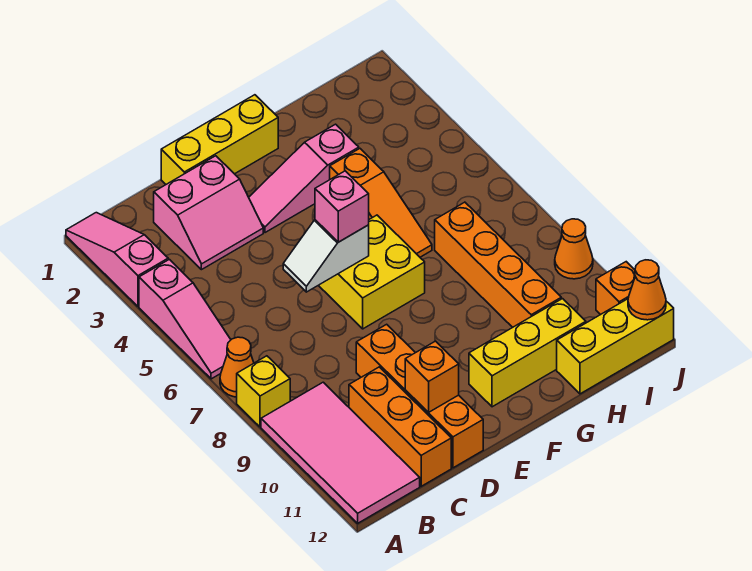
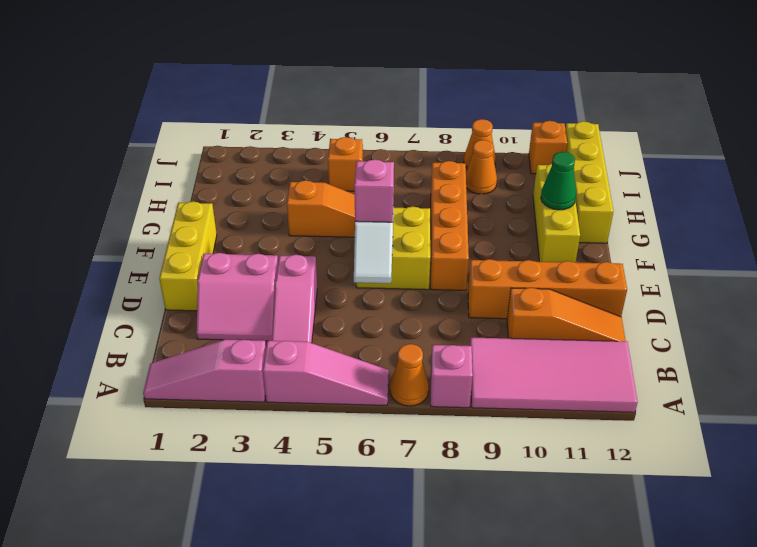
yellow brick A8 level 1 -> pink brick A8 level 1
pink slope C2:D3 level 1 top 2 -> pink slope C2:D3 level 1 top D
orange brick C10:C12 level 1 -> orange slope C10:C12 level 1 top 10
orange brick D11 level 2 -> orange brick I5 level 1
pink slope E3:G3 level 1 top G -> pink slope B4:D4 level 1 top D
none -> green cone G11 level 2
orange brick H7:H10 level 1 -> orange brick E8:H8 level 1
yellow brick H12:J12 level 1 -> yellow brick G12:J12 level 1
orange cone J12 level 2 -> orange cone I9 level 1

